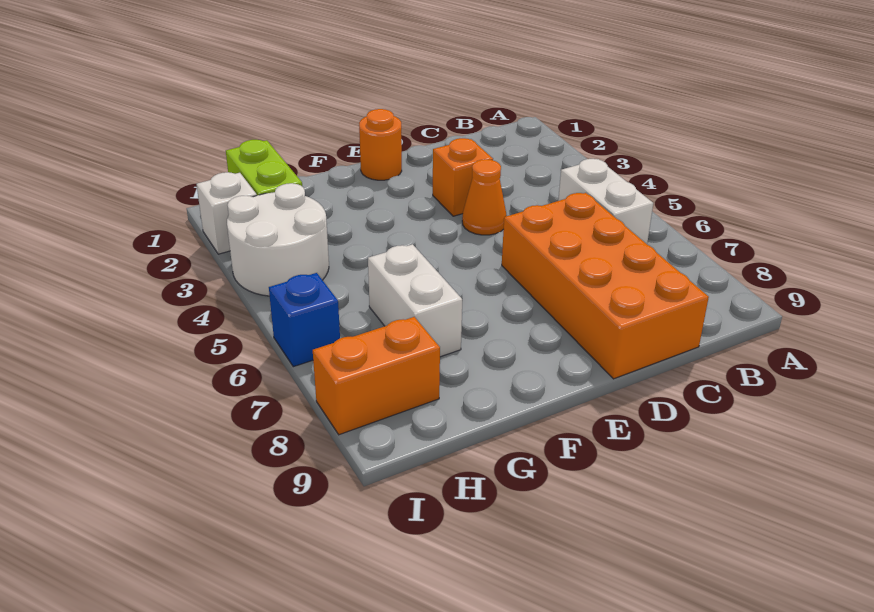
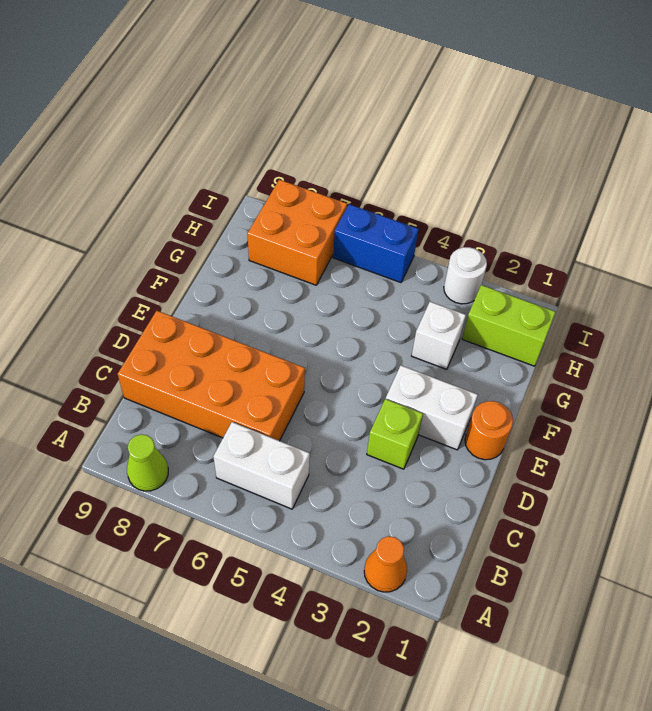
none -> lime cone A8 level 1
orange brick D3 level 1 -> lime brick D3 level 1
orange cone D4 level 1 -> orange cone A2 level 1
white brick G6:G7 level 1 -> white brick E2:E3 level 1
white round brick H3:I4 level 1 -> white round brick I3 level 1
orange brick H8:I8 level 1 -> orange brick H7:I8 level 1
white brick I2 level 1 -> white brick G3 level 1
blue brick I6 level 1 -> blue brick I5:I6 level 1

